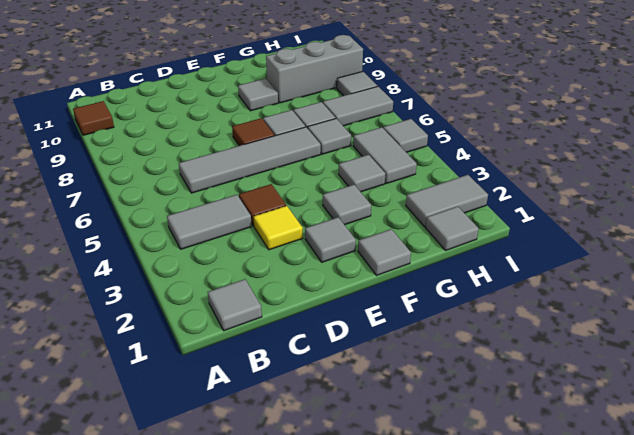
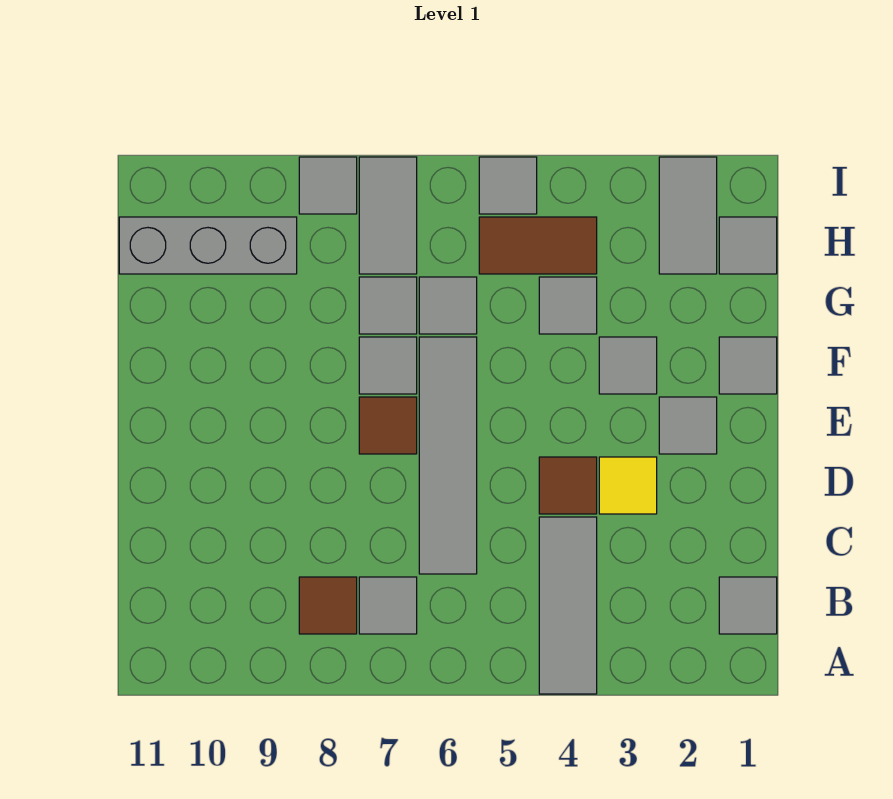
brown tile A10 level 1 -> brown tile B8 level 1
grey tile B4:C4 level 1 -> grey tile A4:C4 level 1
grey tile F9 level 1 -> grey tile B7 level 1
grey brick G9:I9 level 1 -> grey brick H9:H11 level 1
grey tile H4:H5 level 1 -> brown tile H4:H5 level 1

